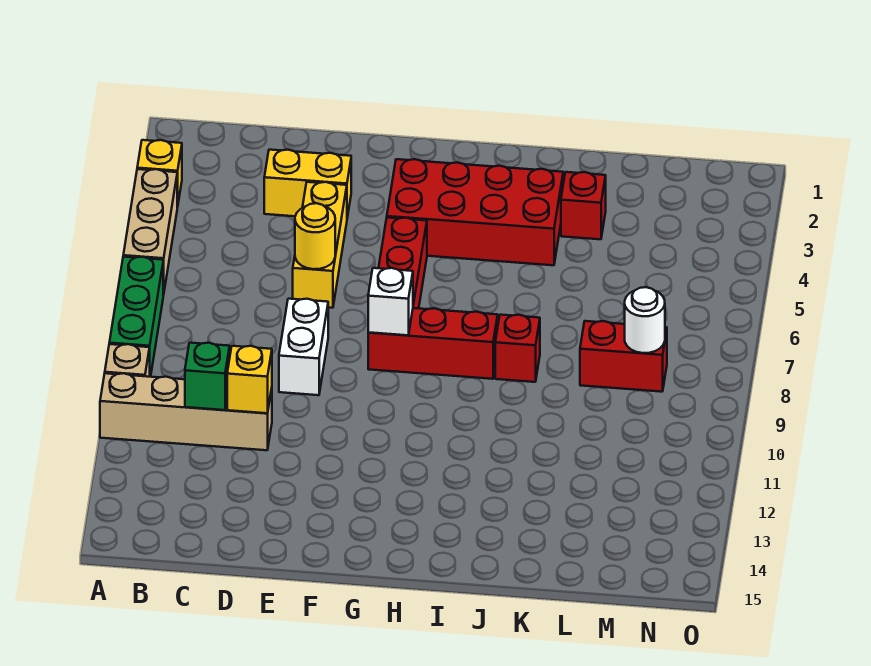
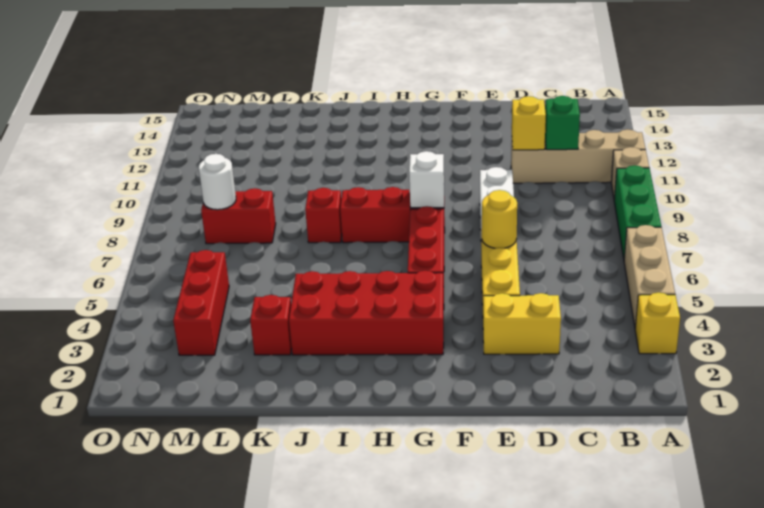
none -> red brick M3:M5 level 1

